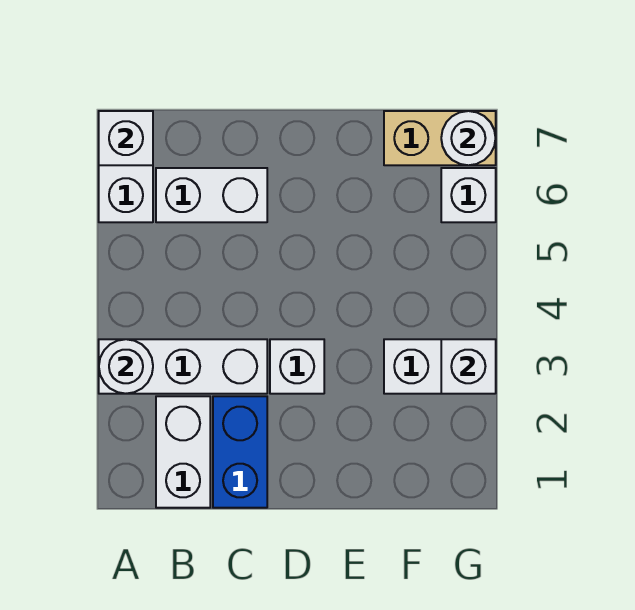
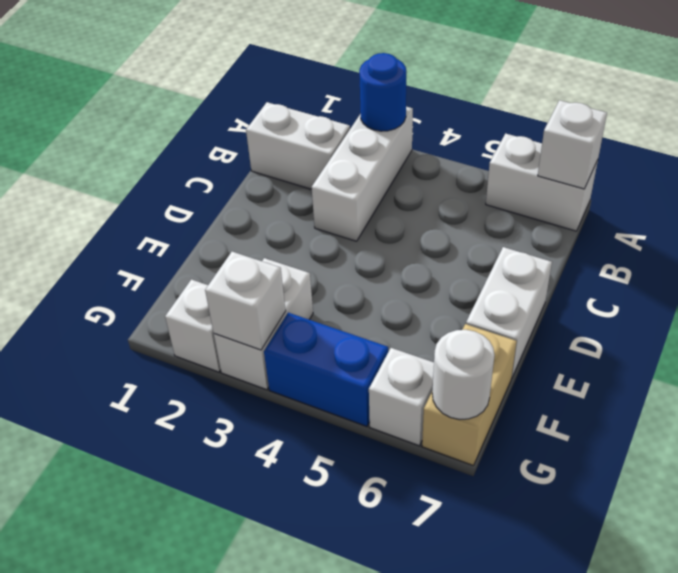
white round brick A3 level 2 -> blue round brick A3 level 2
white brick B6:C6 level 1 -> white brick D7:E7 level 1
blue brick C1:C2 level 1 -> blue brick G4:G5 level 1
white brick D3 level 1 -> white brick G2 level 1

